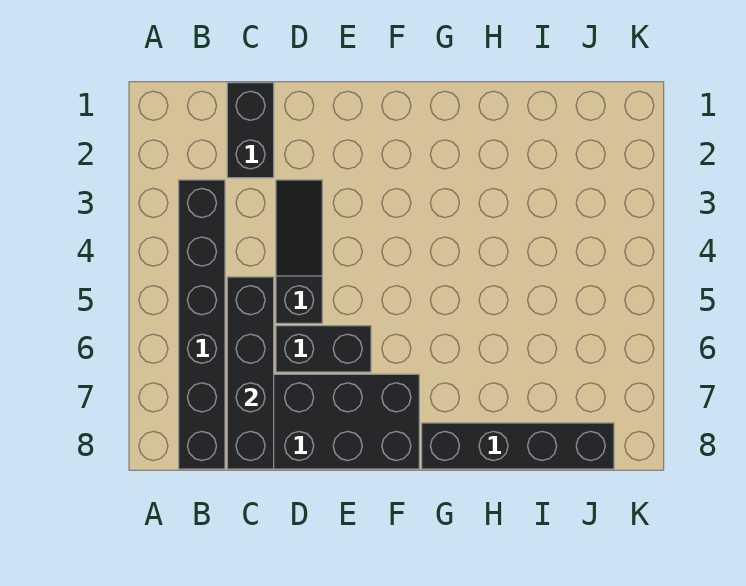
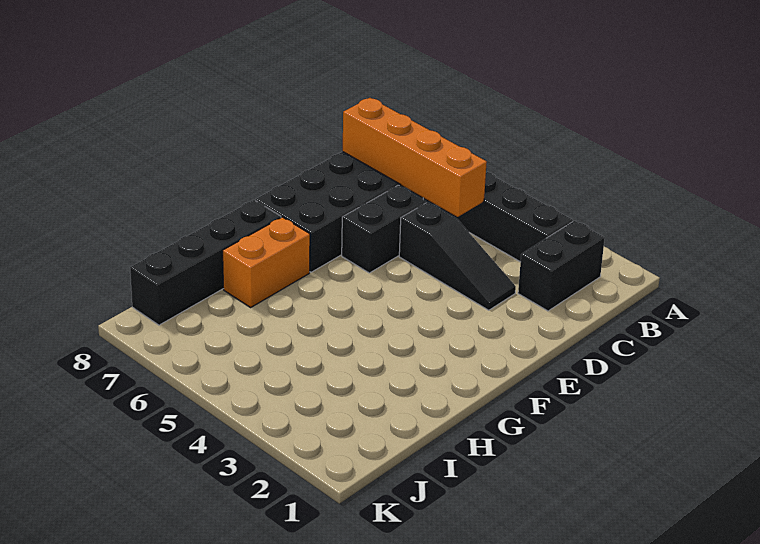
black brick C1:C2 level 1 -> black brick B2:C2 level 1
black brick C5:C8 level 2 -> orange brick C5:C8 level 2
none -> orange brick G7:H7 level 1

